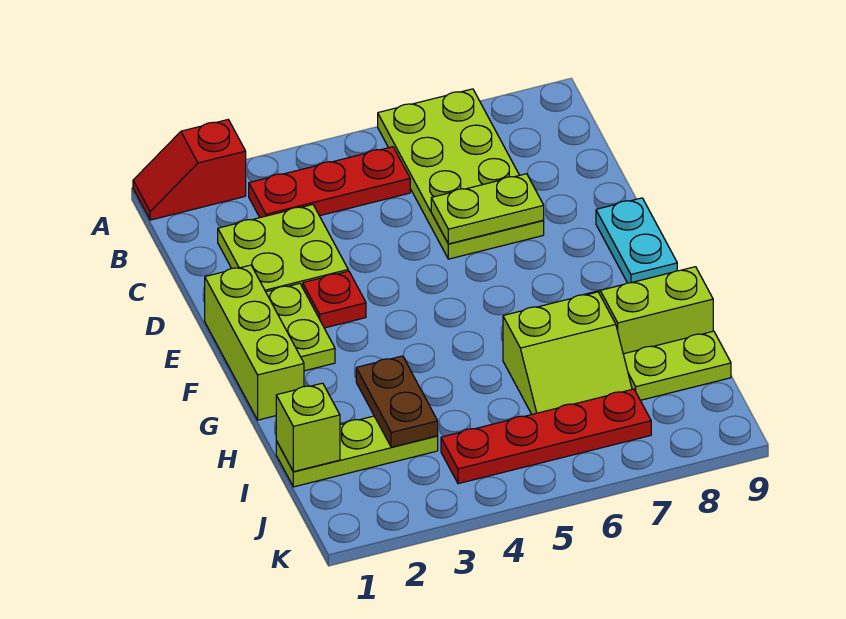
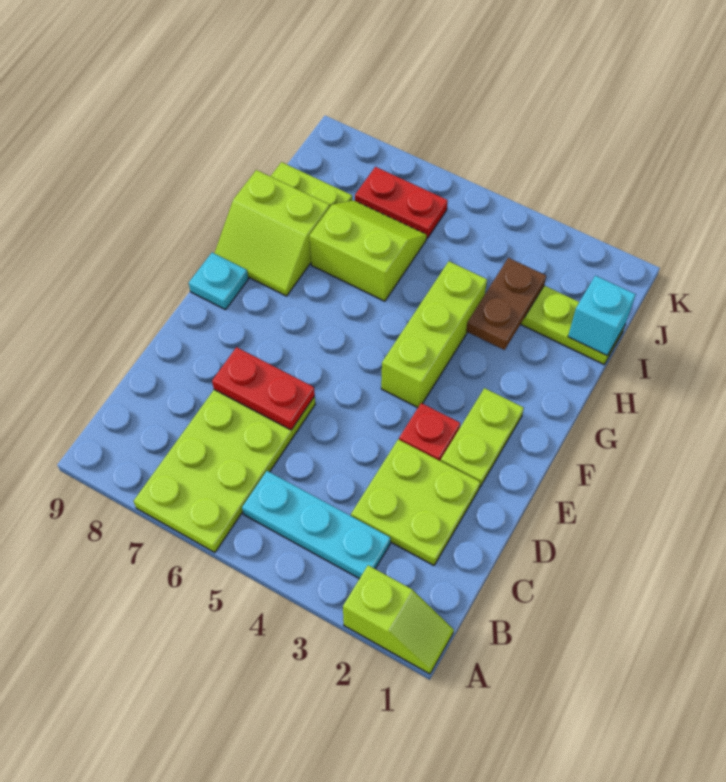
red slope A1:A2 level 1 top 2 -> lime slope A1:A2 level 1 top 2
red plate B3:B5 level 1 -> cyan plate B3:B5 level 1
lime plate D6:D7 level 2 -> red plate D6:D7 level 2
lime brick E1:G1 level 1 -> lime brick F4:H4 level 1
cyan plate E9:F9 level 1 -> cyan plate F9 level 1
lime brick I1 level 2 -> cyan brick I1 level 2
red plate J4:J7 level 1 -> red plate J6:J7 level 1

